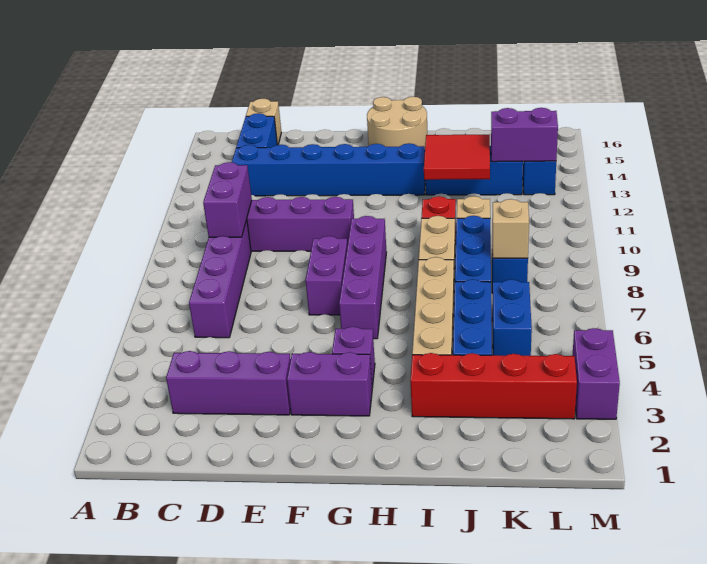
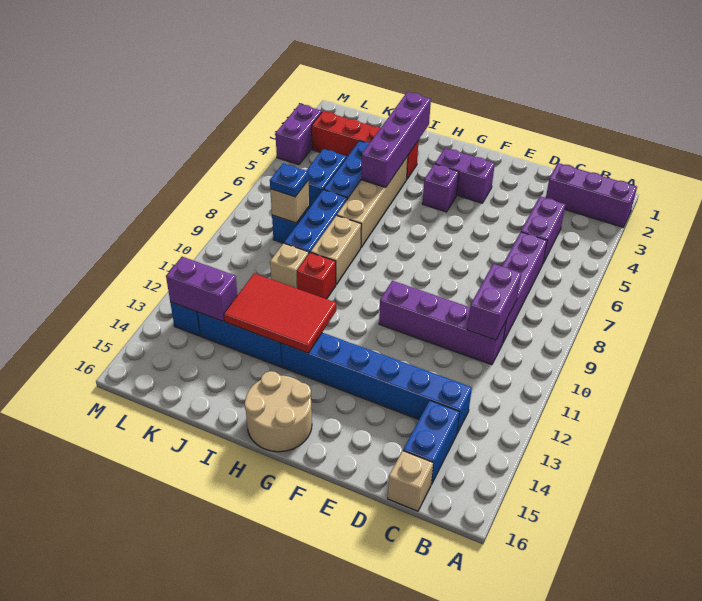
purple brick C3:E3 level 1 -> purple brick A2:C2 level 1
purple brick F7:F8 level 1 -> purple brick C4:C5 level 1
purple brick G6:G9 level 1 -> purple brick I2:I5 level 2
red tile I12:J13 level 2 -> red tile H12:J13 level 2
none -> blue plate K8 level 3

